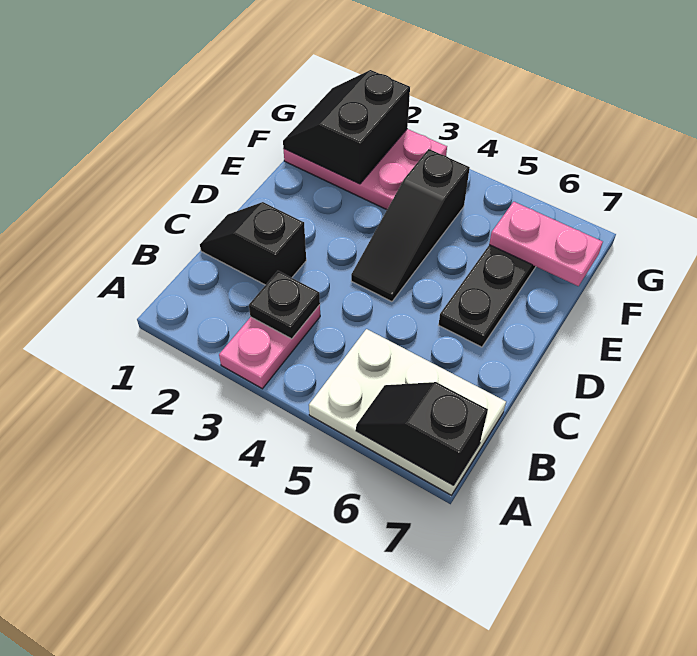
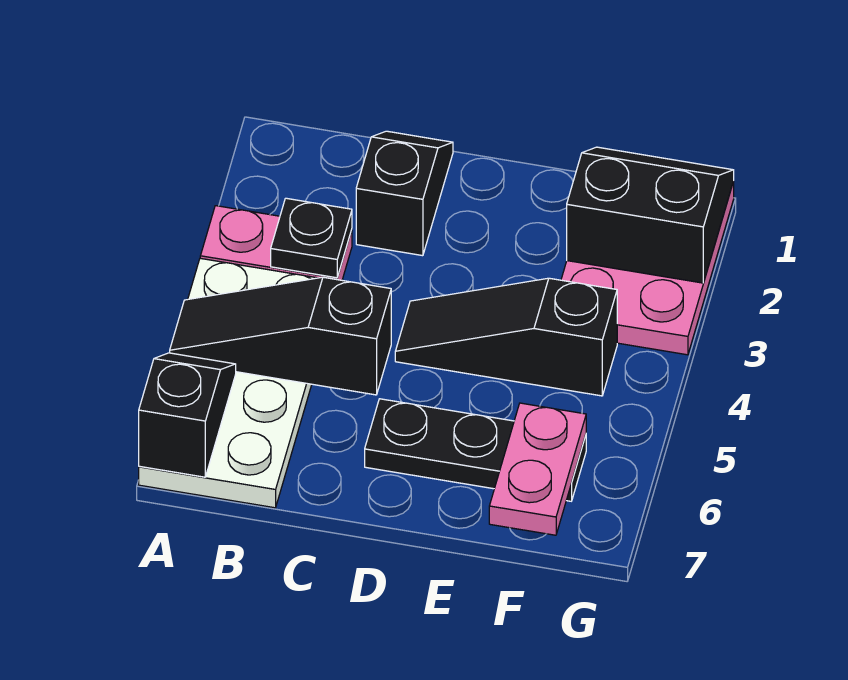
white plate A5:B7 level 1 -> white plate A4:B7 level 1
none -> black slope A5:C5 level 2 top C

